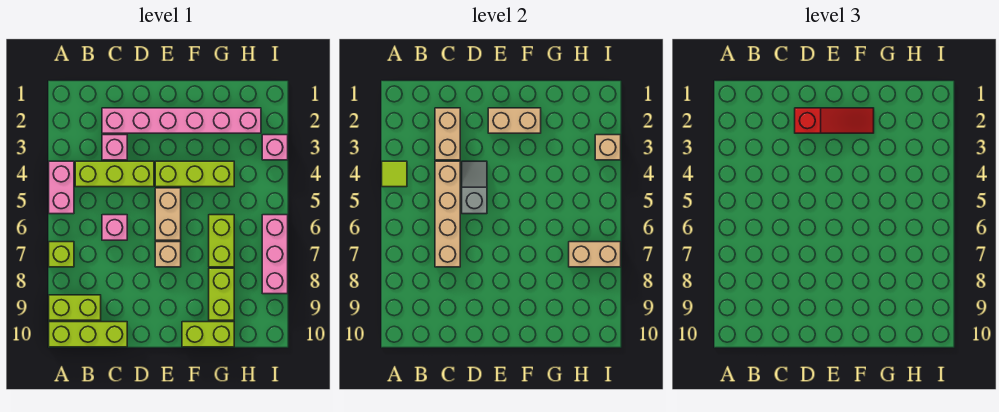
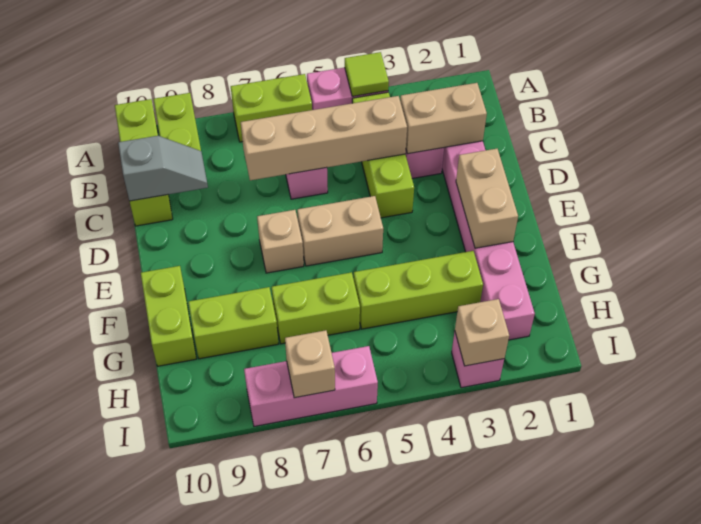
lime brick A7 level 1 -> lime brick A6:A7 level 1
red slope D2:F2 level 3 top D -> none
grey slope D4:D5 level 2 top 5 -> grey slope C9:C10 level 2 top 10
lime brick E4:G4 level 1 -> lime brick G3:G5 level 1
tan brick H7:I7 level 2 -> tan brick I7 level 2

